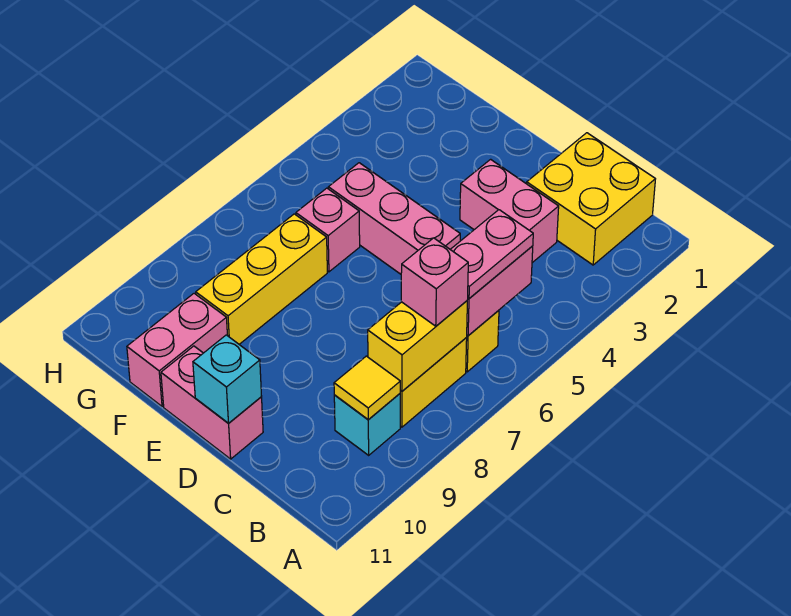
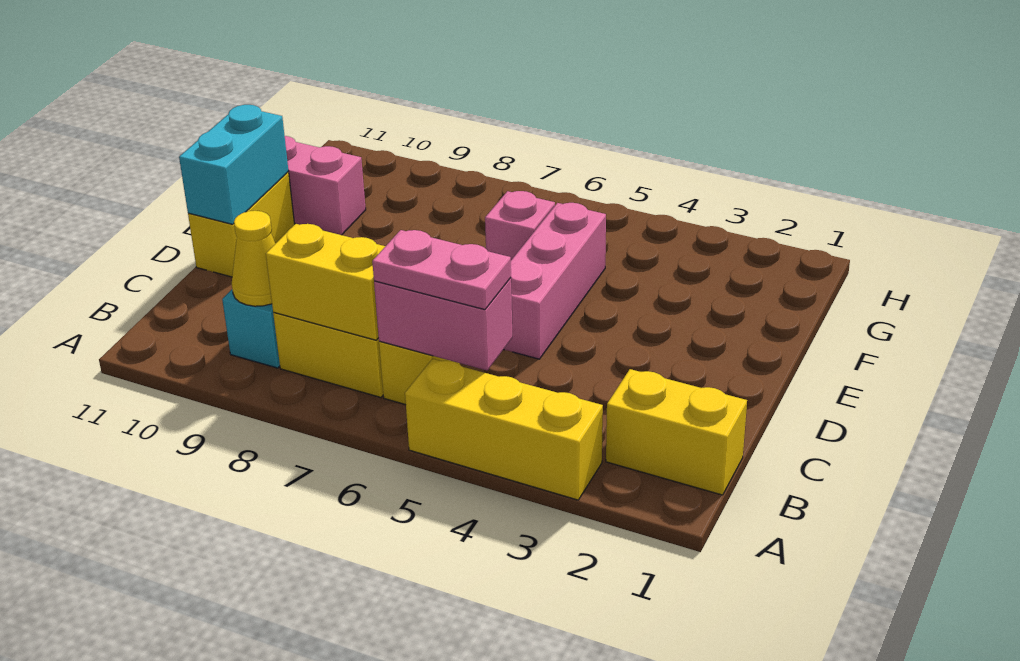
yellow brick B1:C2 level 1 -> yellow brick B1:B2 level 1
pink brick B7 level 3 -> none
yellow tile B9 level 2 -> yellow cone B9 level 2
pink brick C3:D3 level 1 -> none
pink brick D11:E11 level 1 -> yellow brick D11:E11 level 1
cyan brick D11 level 2 -> cyan brick D11:E11 level 2
yellow brick F7:F9 level 1 -> yellow brick A3:A5 level 1

